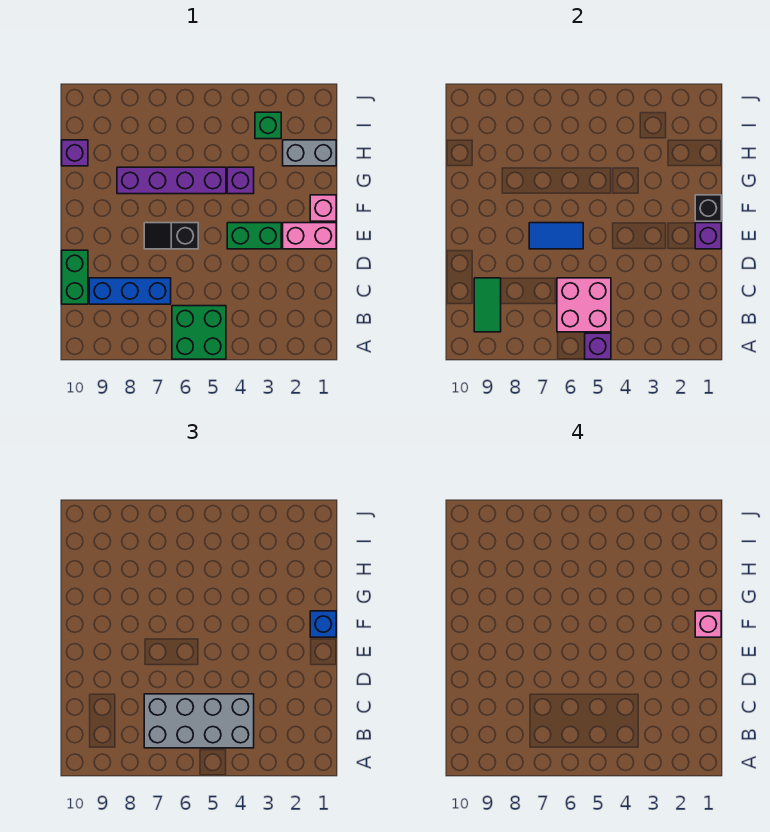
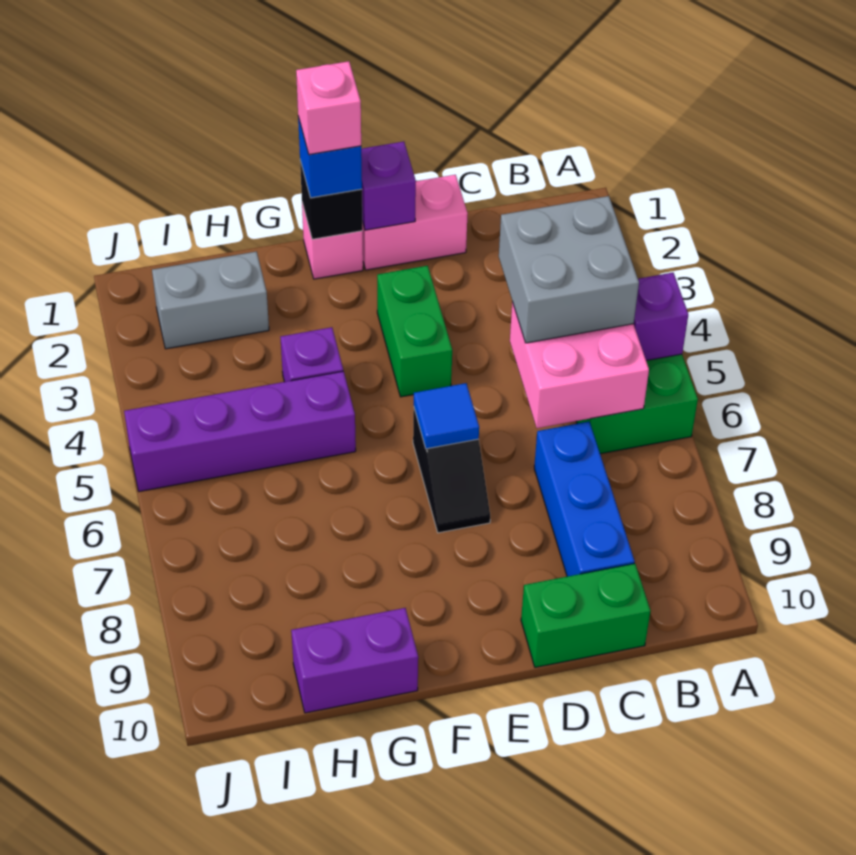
grey brick B4:C7 level 3 -> grey brick B4:C5 level 3
green tile B9:C9 level 2 -> none
pink brick E1:E2 level 1 -> pink brick D1:E1 level 1
blue tile E6:E7 level 2 -> blue tile E6 level 2
purple brick G5:G8 level 1 -> purple brick G5:J5 level 1
grey brick H1:H2 level 1 -> grey brick H2:I2 level 1
purple brick H10 level 1 -> purple brick G10:H10 level 1
green brick I3 level 1 -> none

